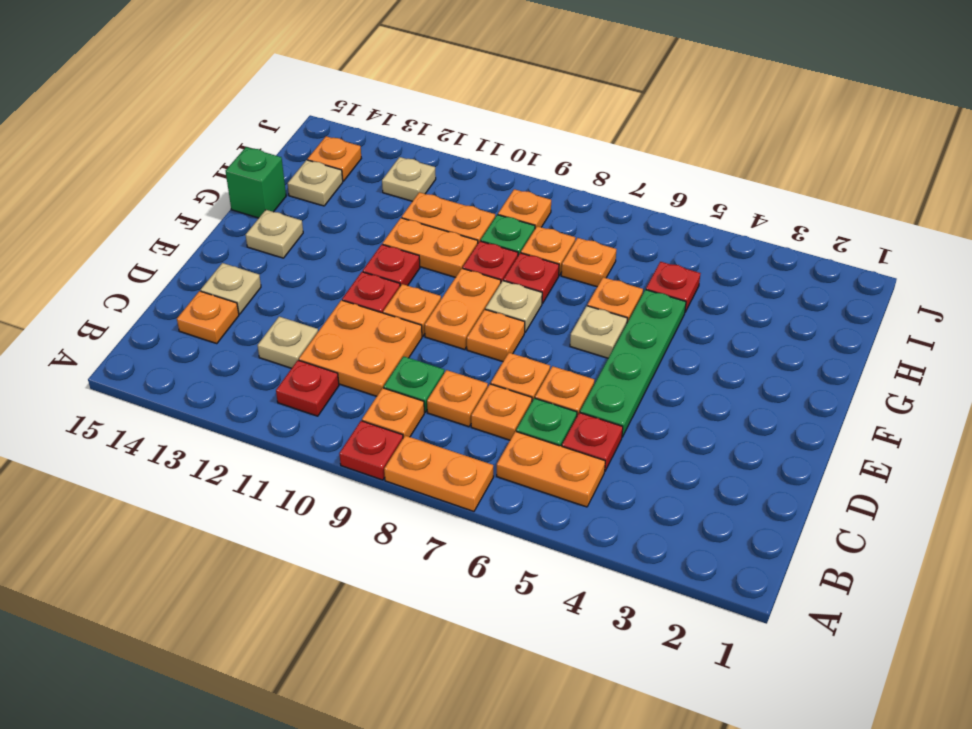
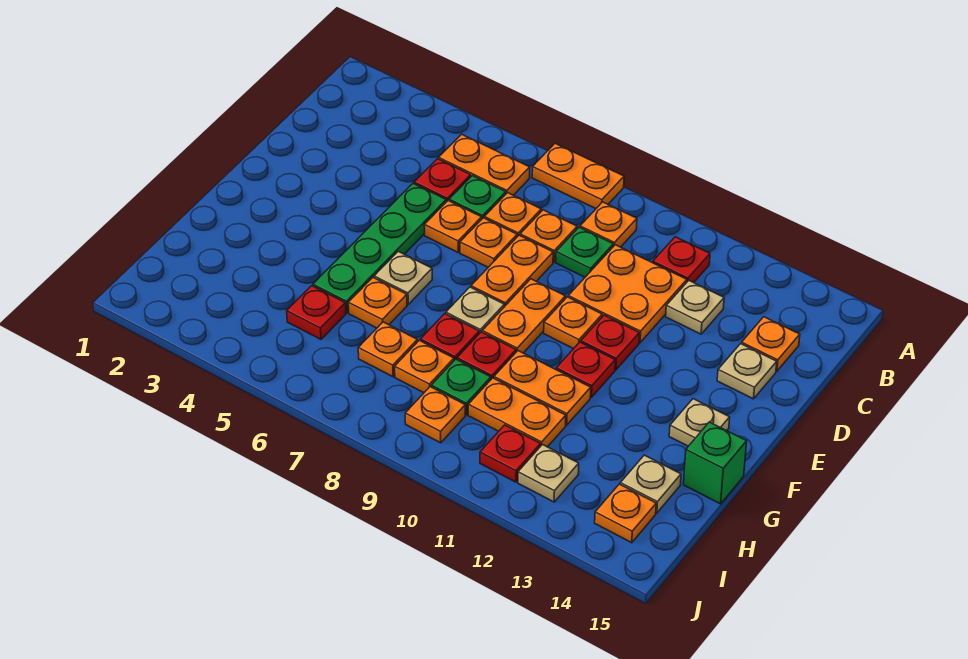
red plate A9 level 1 -> red plate I11 level 1
orange plate E8 level 1 -> orange plate D8:E8 level 1

